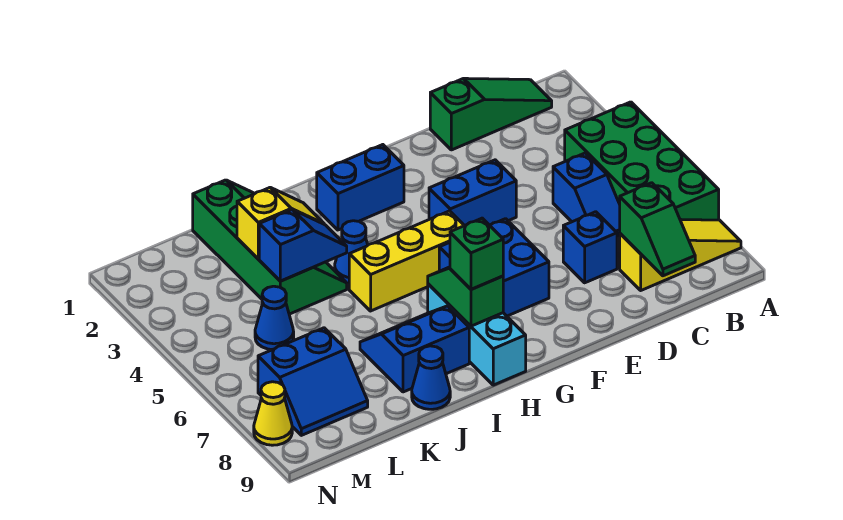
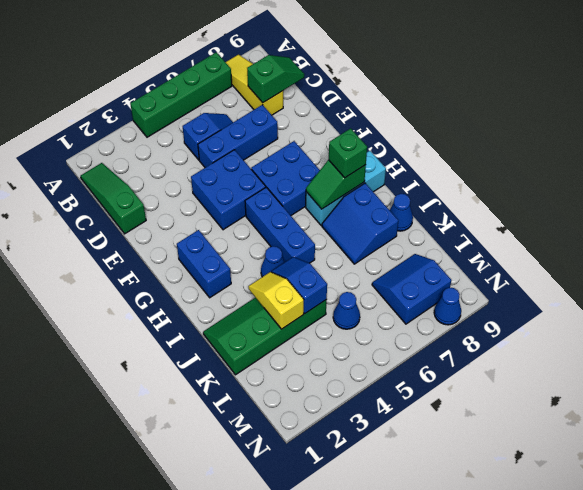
green brick A4:B7 level 1 -> green brick A4:A7 level 1
blue brick D7 level 1 -> blue brick D5:D7 level 1
blue brick E4:F4 level 1 -> blue brick E4:F5 level 1
yellow brick G5:I5 level 1 -> blue brick G5:I5 level 1
blue slope L7:M8 level 1 top 7 -> blue slope L7:M8 level 1 top M
yellow cone N8 level 1 -> blue cone N8 level 1

